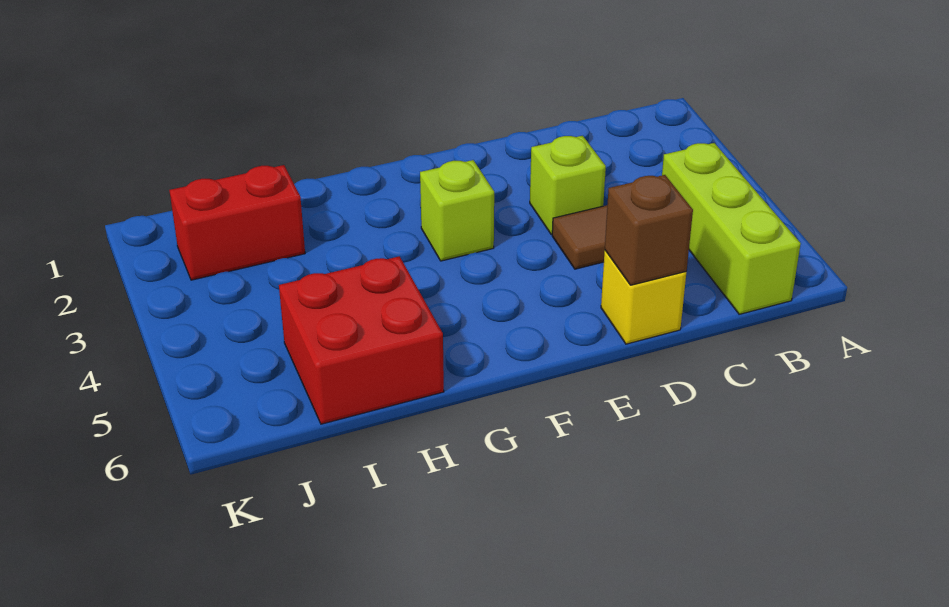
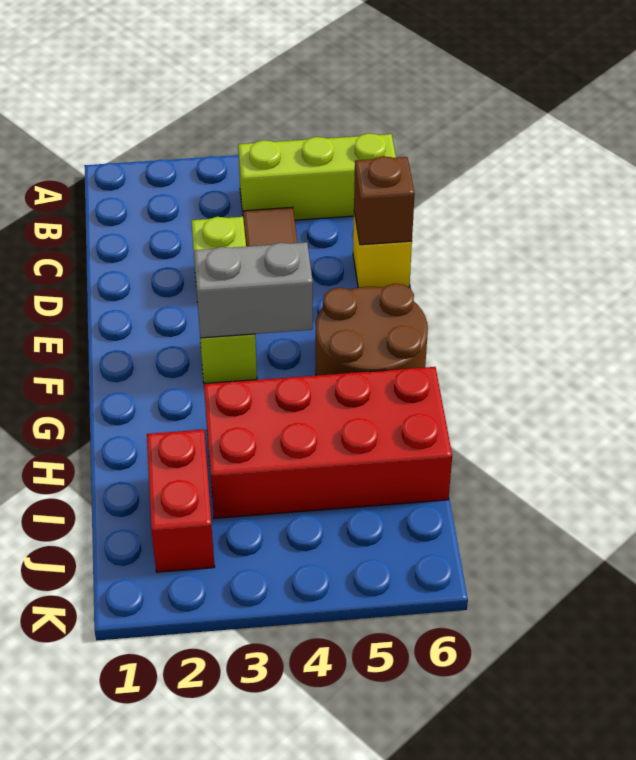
none -> grey brick F3:F4 level 2
none -> brown round brick F5:G6 level 1
red brick H5:I6 level 1 -> red brick H3:I6 level 1

